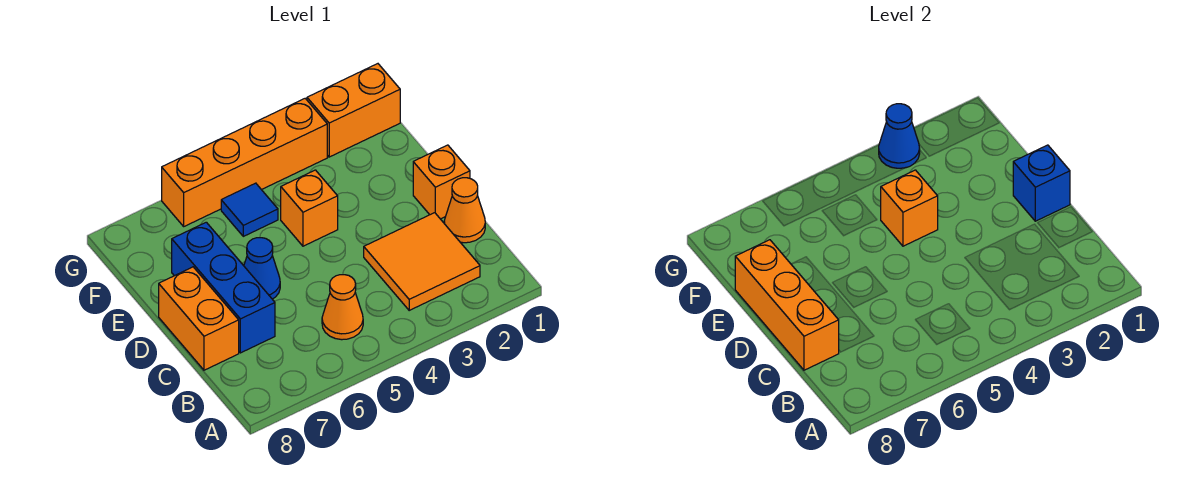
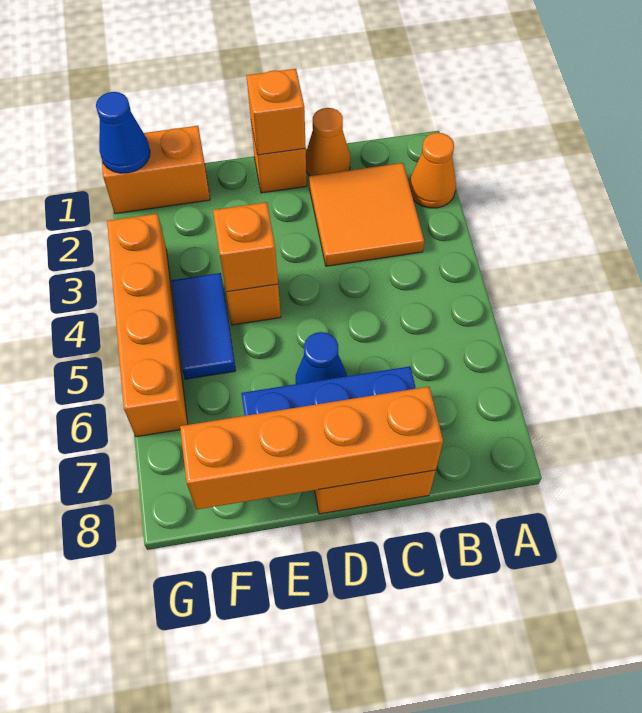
orange cone B5 level 1 -> orange cone A2 level 1
orange brick C8:E8 level 2 -> orange brick C8:F8 level 2
blue brick D1 level 2 -> orange brick D1 level 2
blue tile F5 level 1 -> blue tile F4:F5 level 1
orange brick G1:G2 level 1 -> orange brick F1:G1 level 1
blue cone G3 level 2 -> blue cone G1 level 2

